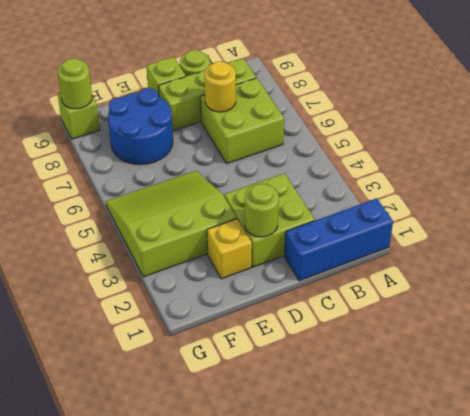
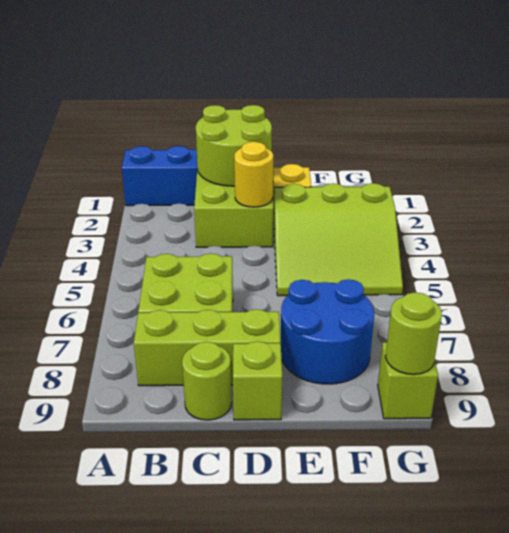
yellow round brick C7 level 2 -> yellow round brick D3 level 2
lime round brick D2 level 2 -> lime round brick C1:D2 level 2

